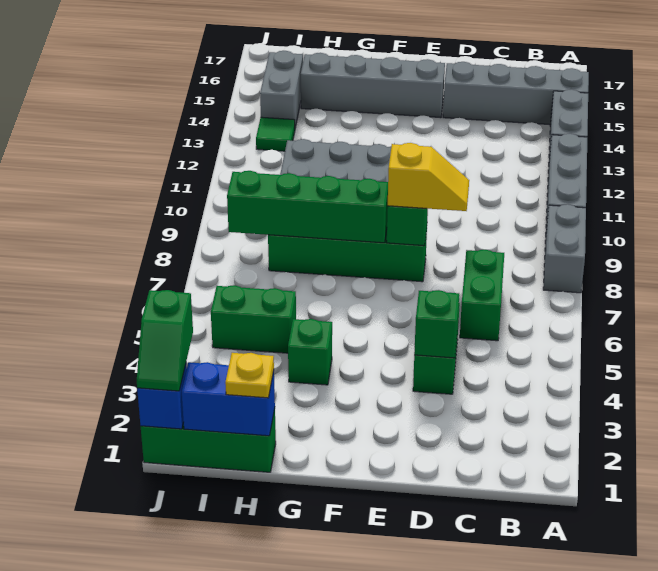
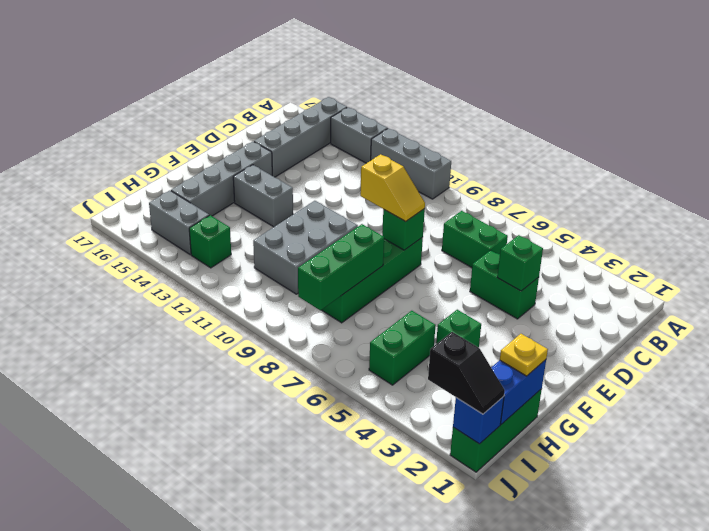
grey brick A8:A9 level 1 -> grey brick F13:F14 level 1
yellow slope D8:E8 level 3 top E -> yellow slope E8:E9 level 3 top 9
green brick F8:I8 level 2 -> green brick G8:I8 level 2
green tile I13 level 1 -> green brick I13 level 1
green slope J1:J2 level 3 top 2 -> black slope J1:J2 level 3 top 2

